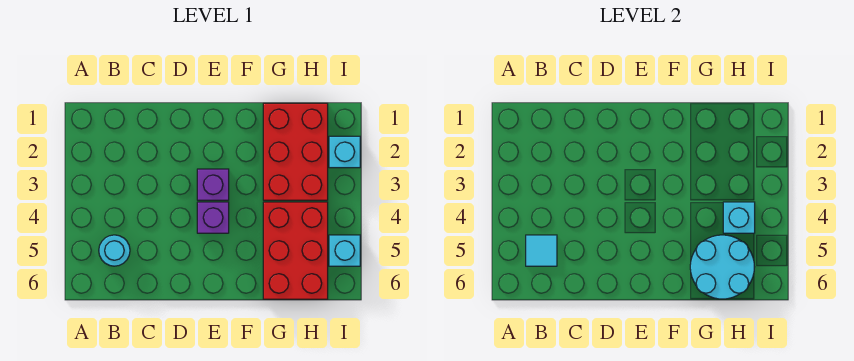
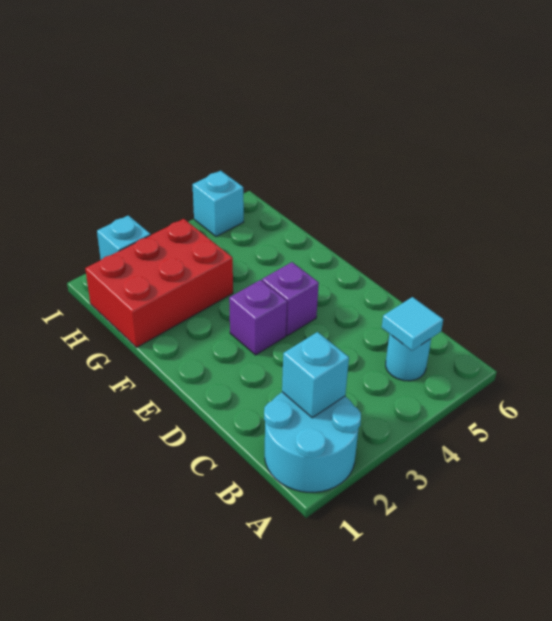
red brick G4:H6 level 1 -> none
cyan round brick G5:H6 level 2 -> cyan round brick A1:B2 level 1
cyan brick H4 level 2 -> cyan brick B2 level 2

